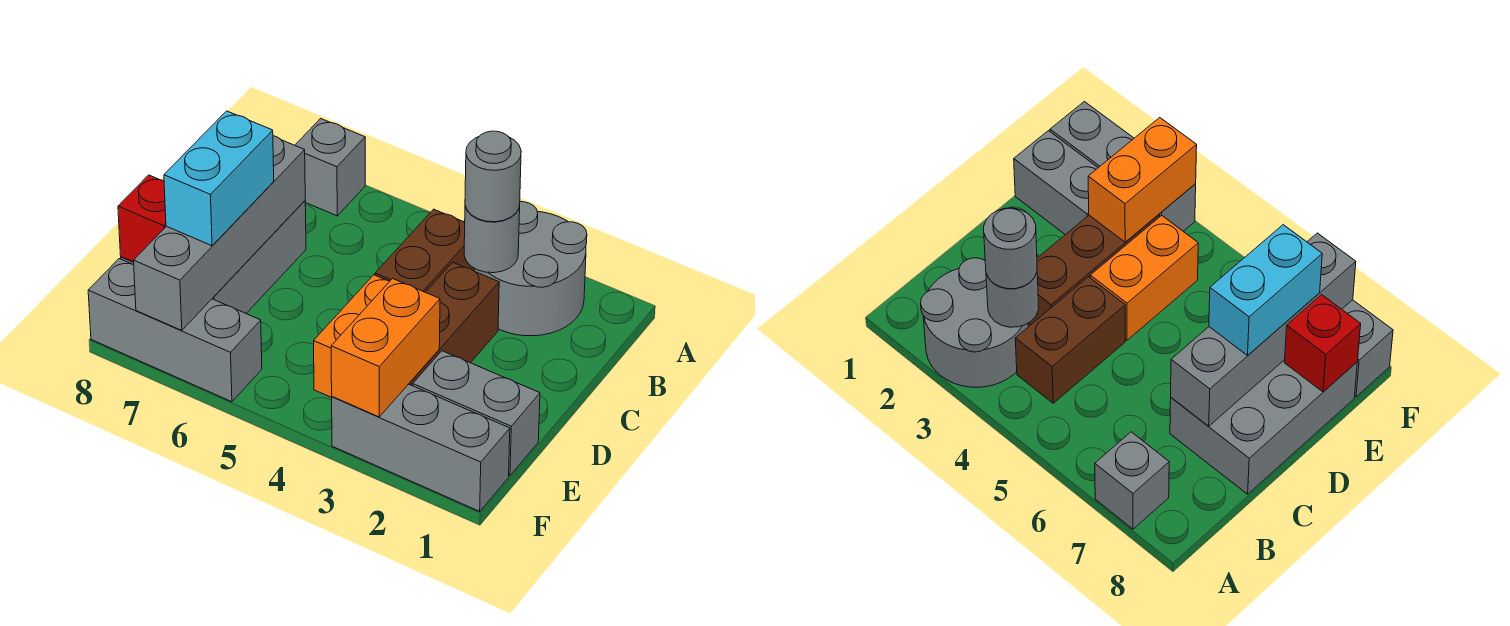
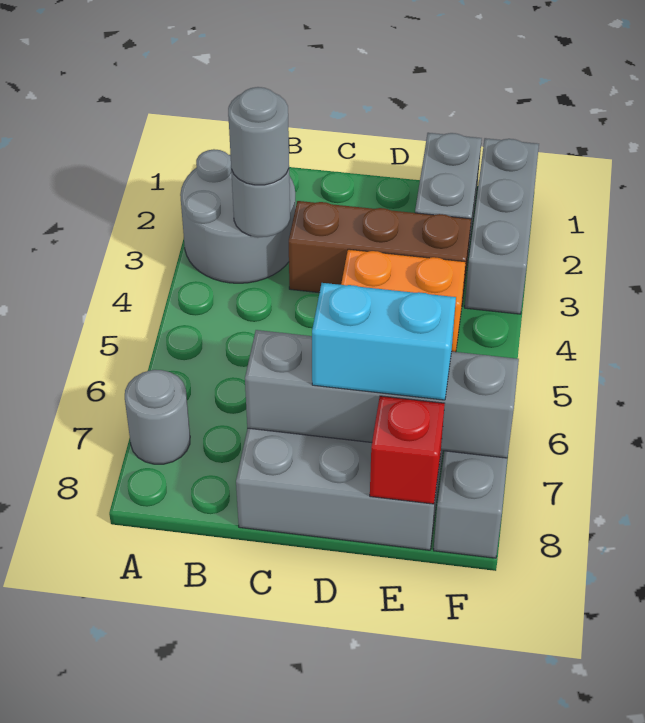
grey brick A7 level 1 -> grey round brick A7 level 1
brown brick B4:C4 level 1 -> none
orange brick E3:F3 level 2 -> none

